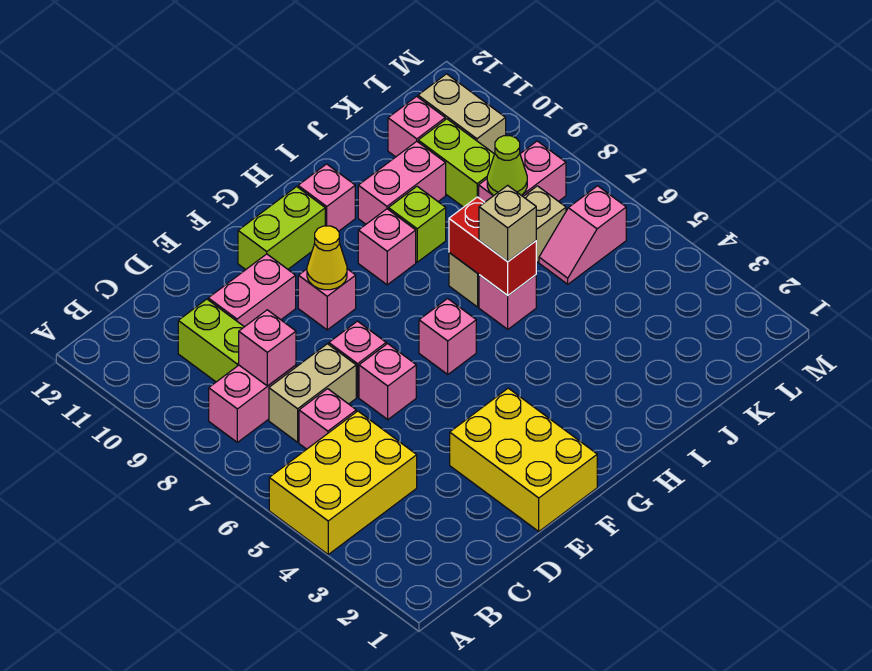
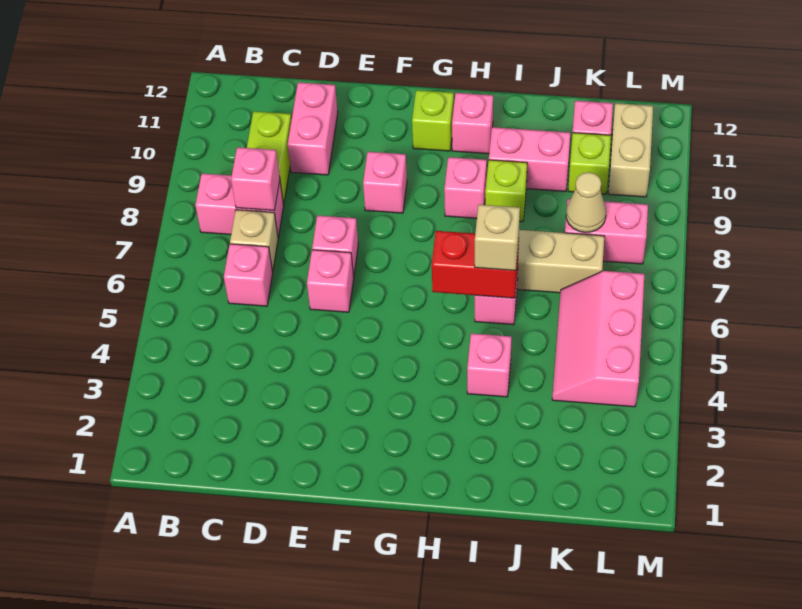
yellow brick A4:C5 level 1 -> none
tan brick C7:D7 level 1 -> tan brick C7 level 1
pink brick D10:E10 level 1 -> pink brick D10:D11 level 1
yellow brick E1:F3 level 1 -> none
yellow cone F9 level 2 -> none
lime brick F11:G11 level 1 -> lime brick G11 level 1
pink brick G6 level 1 -> pink brick I4 level 1
red brick I6:I7 level 2 -> red brick H6:I6 level 2
pink slope K6:L6 level 1 top L -> pink slope K4:L6 level 1 top L
lime cone K8 level 2 -> tan cone K8 level 2
lime brick K9:K10 level 1 -> lime brick K10 level 1

